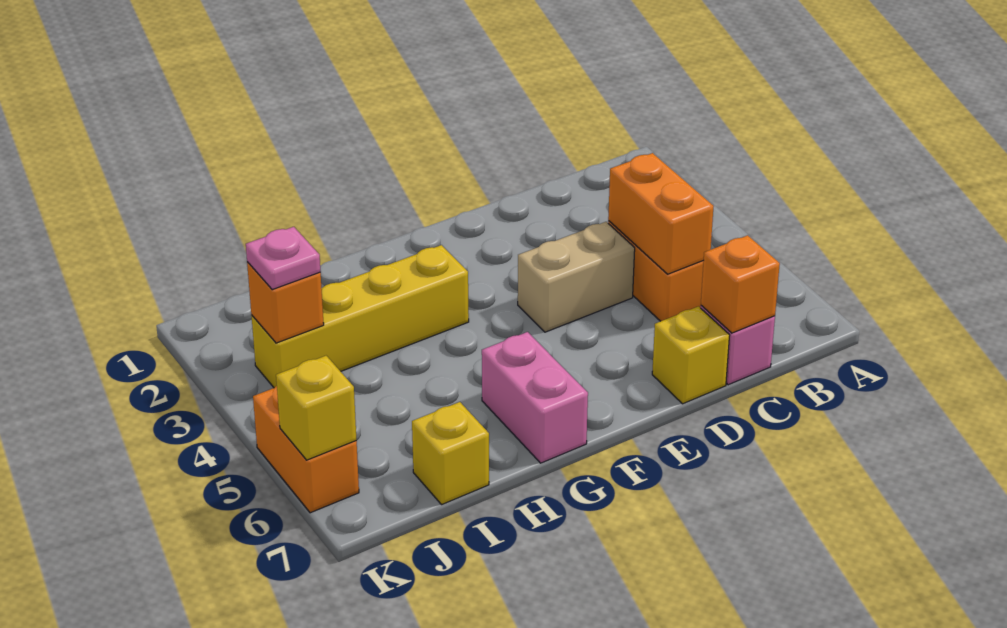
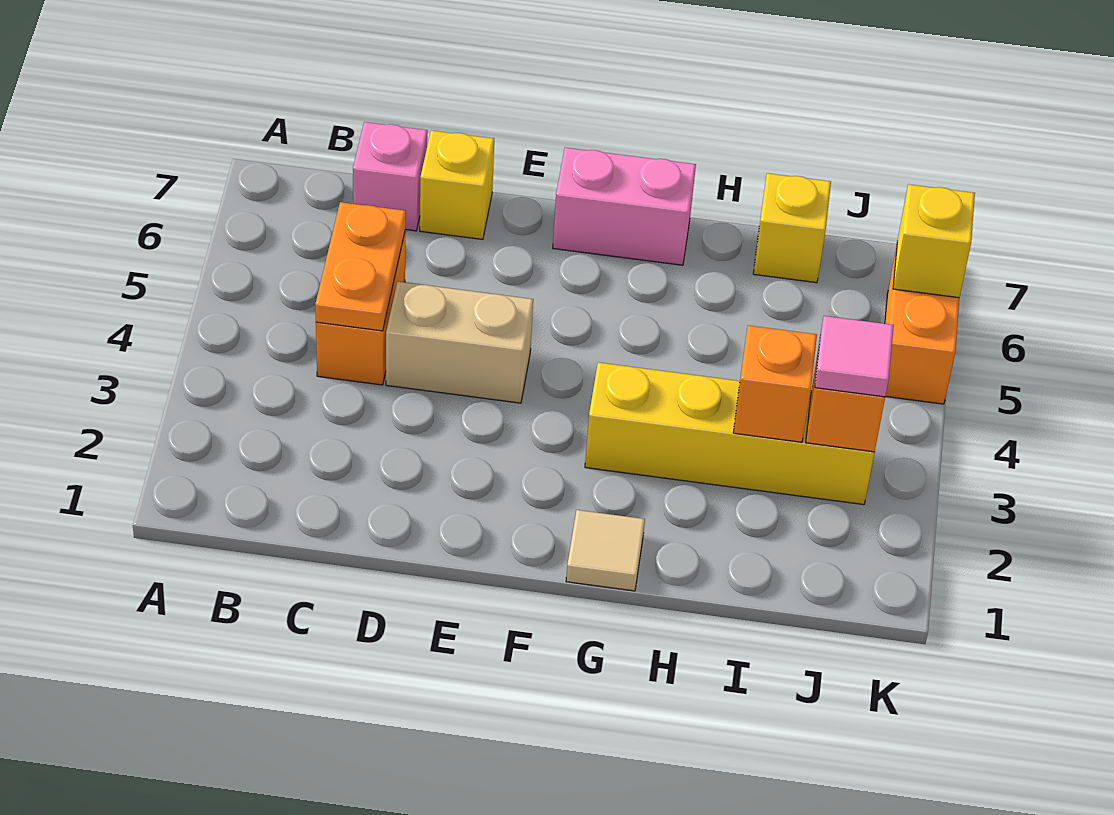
orange brick C4:C5 level 2 -> orange plate C4:C5 level 2
orange brick C7 level 2 -> orange brick I3 level 2
none -> tan tile G1 level 1
pink brick G6:G7 level 1 -> pink brick F7:G7 level 1
pink plate J3 level 3 -> pink tile J3 level 3

